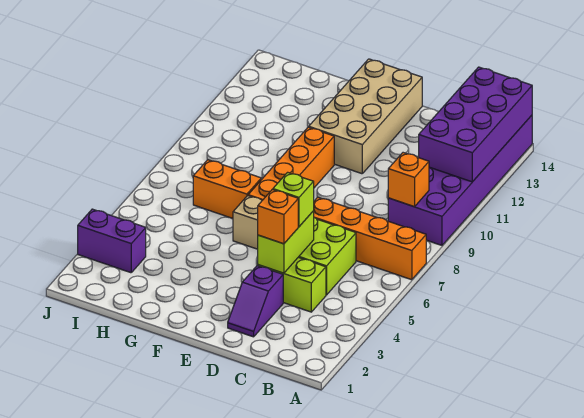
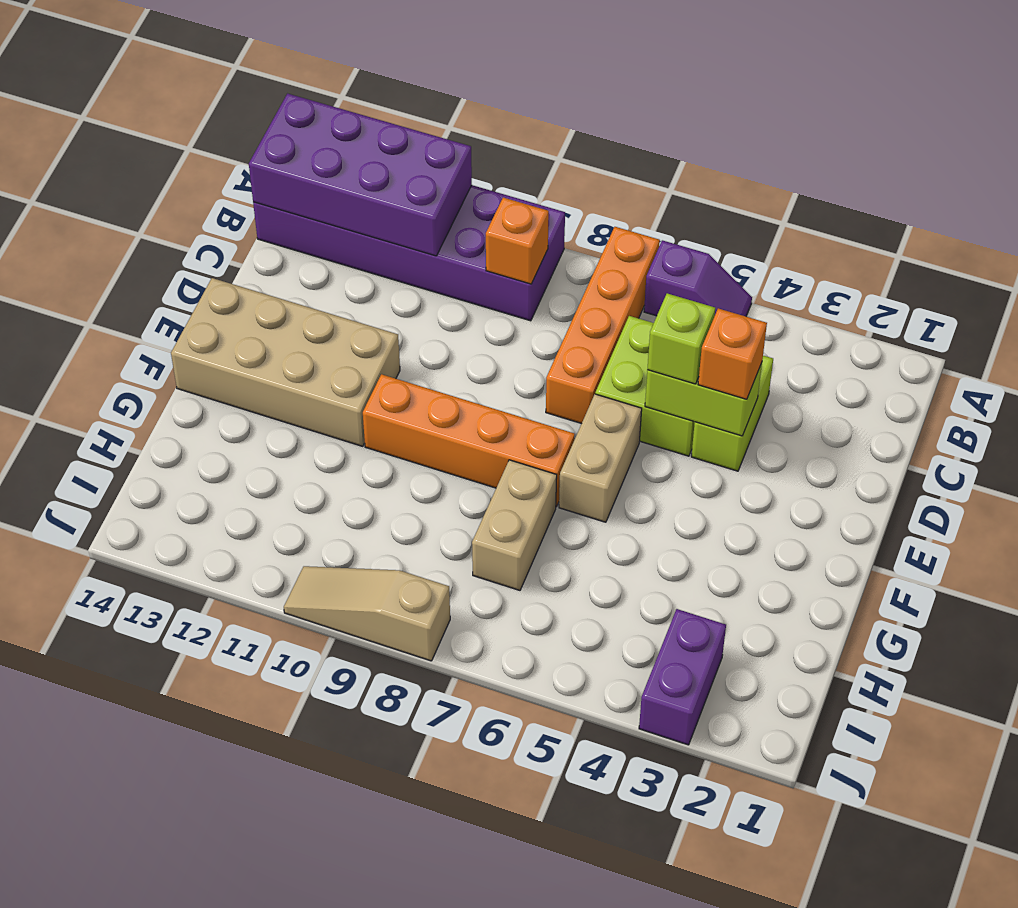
purple slope D2:D3 level 1 top 3 -> purple slope A5:A6 level 1 top 6
orange brick G7:H7 level 1 -> tan brick G7:H7 level 1
none -> tan slope J8:J10 level 1 top 8

